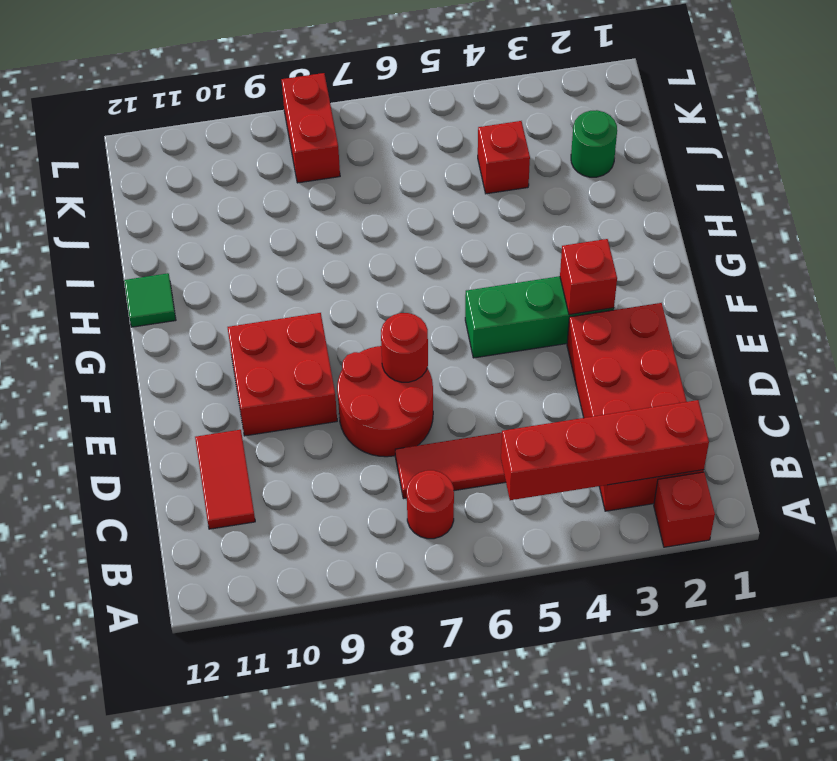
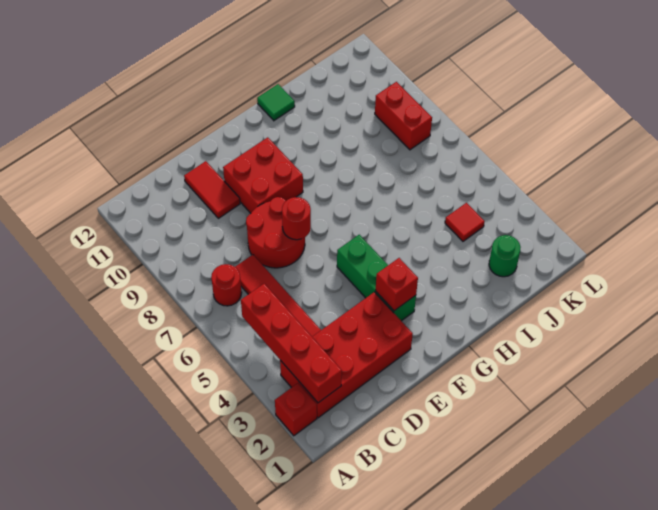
red tile C11:D11 level 1 -> red tile D10:D11 level 1
red brick J4 level 1 -> red tile J4 level 1
red brick K8:L8 level 1 -> red brick K8:K9 level 1

